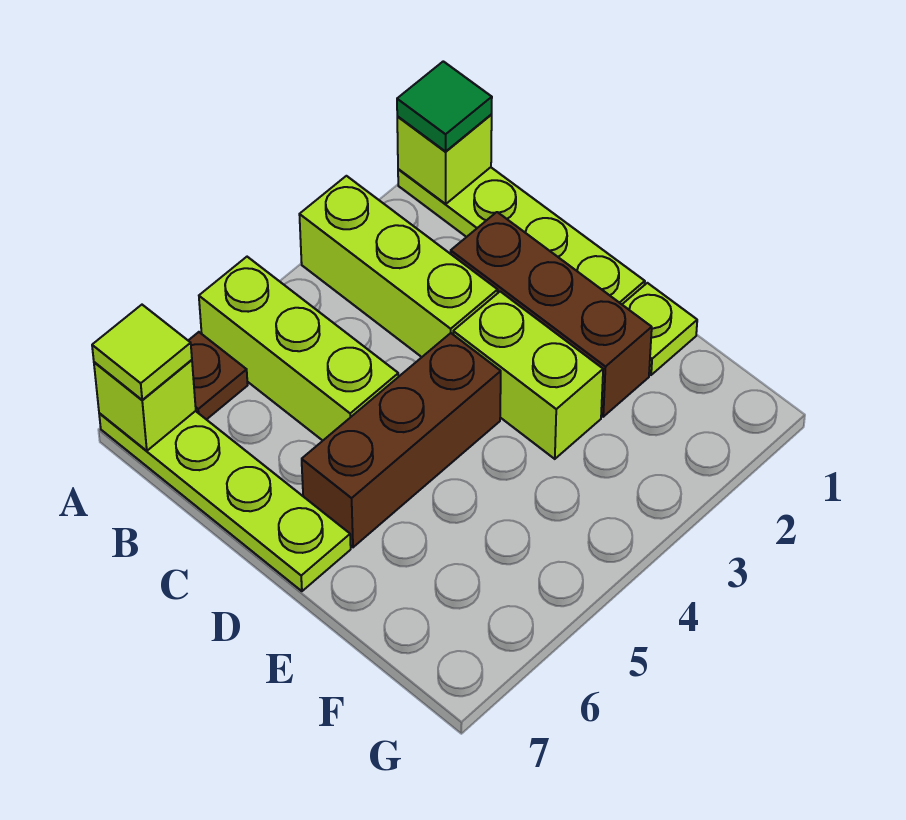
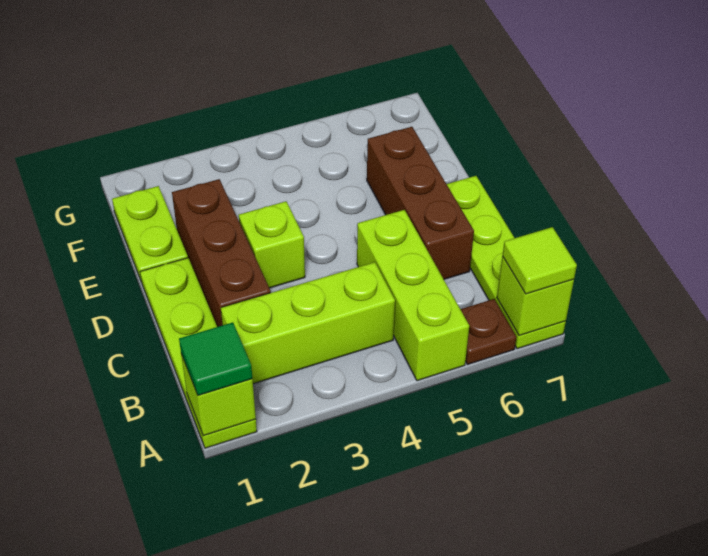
lime brick A3:C3 level 1 -> lime brick B2:B4 level 1
lime brick D3:E3 level 1 -> lime brick D3 level 1
brown brick D4:D6 level 1 -> brown brick C6:E6 level 1
lime plate E1 level 1 -> lime plate E1:F1 level 1

